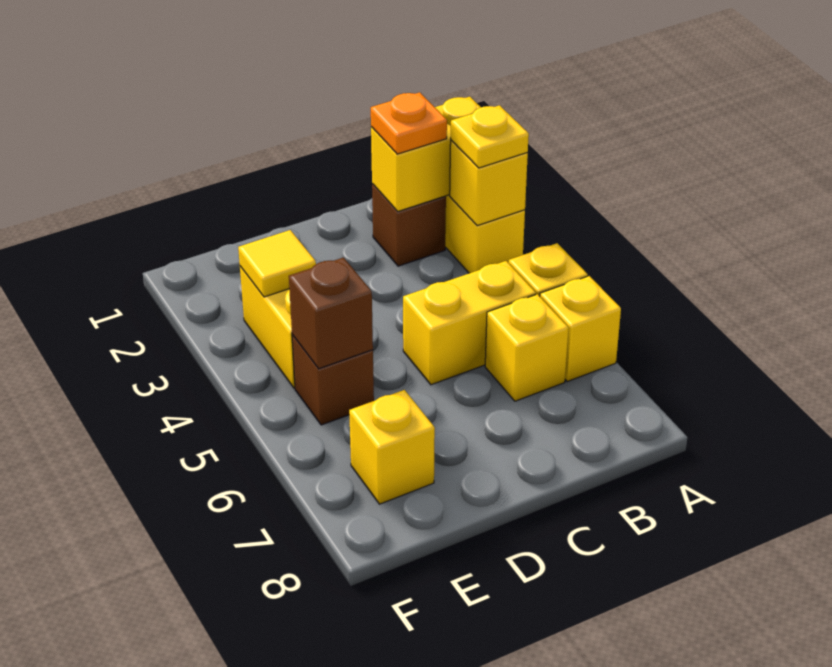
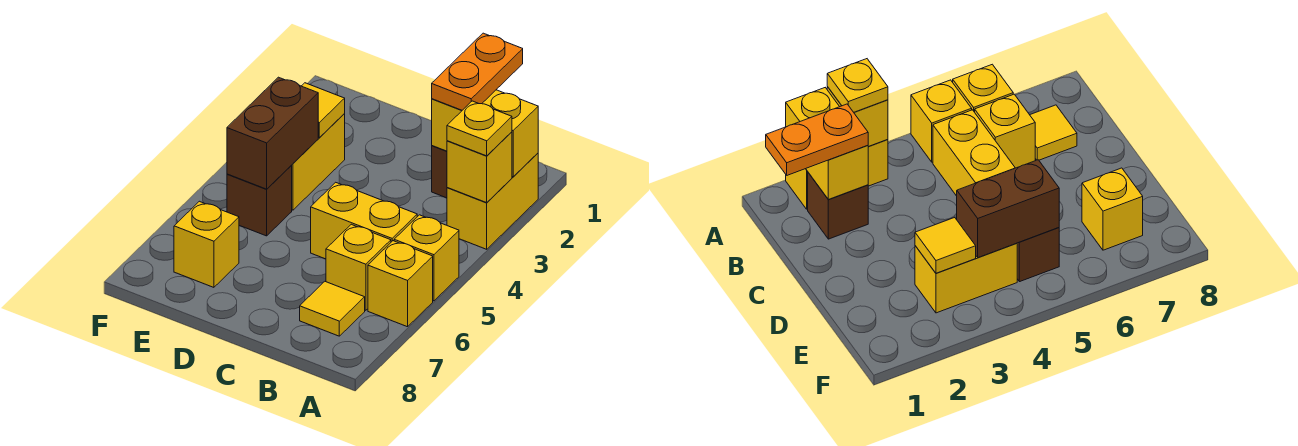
orange plate B2 level 3 -> orange plate B1:B2 level 3
none -> yellow tile B7 level 1
brown brick E5 level 2 -> brown brick E4:E5 level 2

